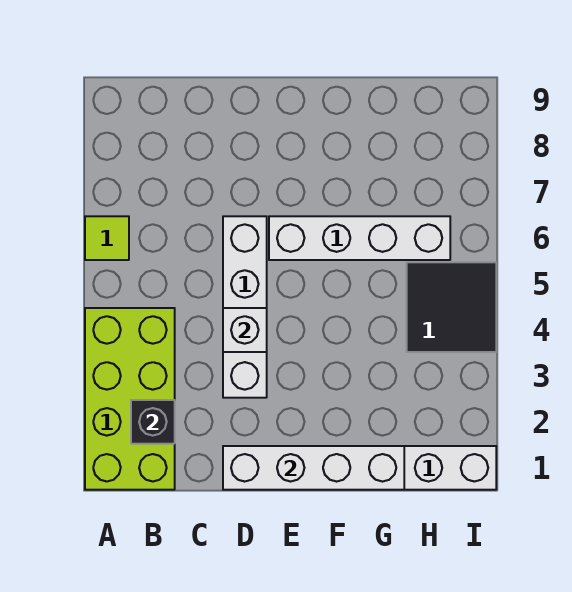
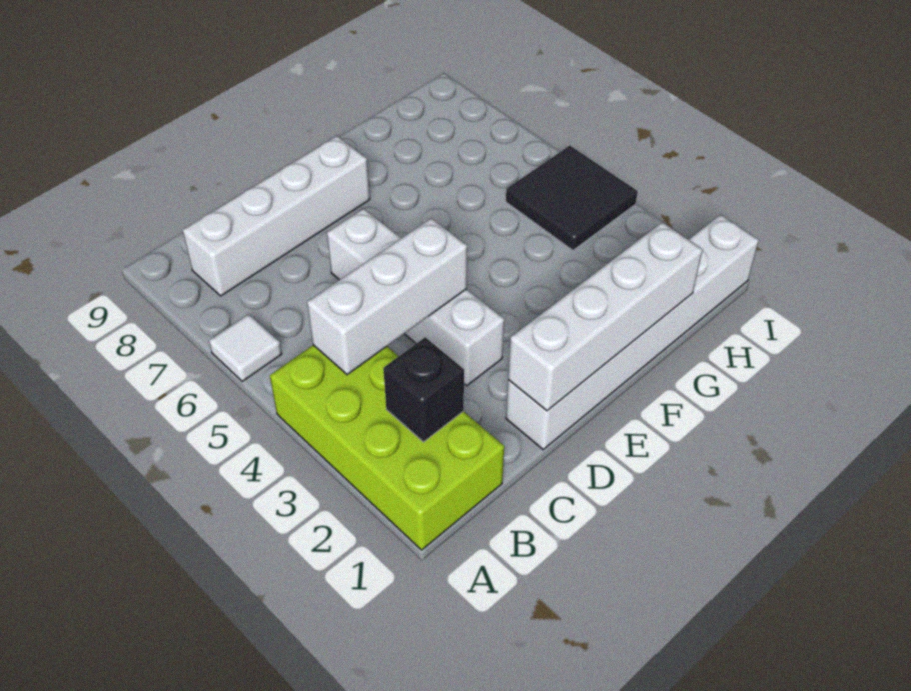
lime tile A6 level 1 -> white tile A6 level 1
white brick D4 level 2 -> white brick B4:D4 level 2
white brick E6:H6 level 1 -> white brick B8:E8 level 1

